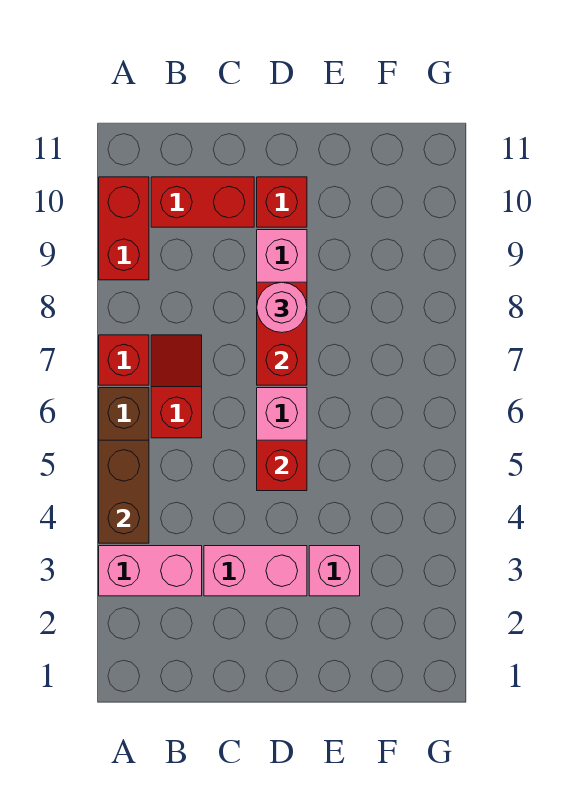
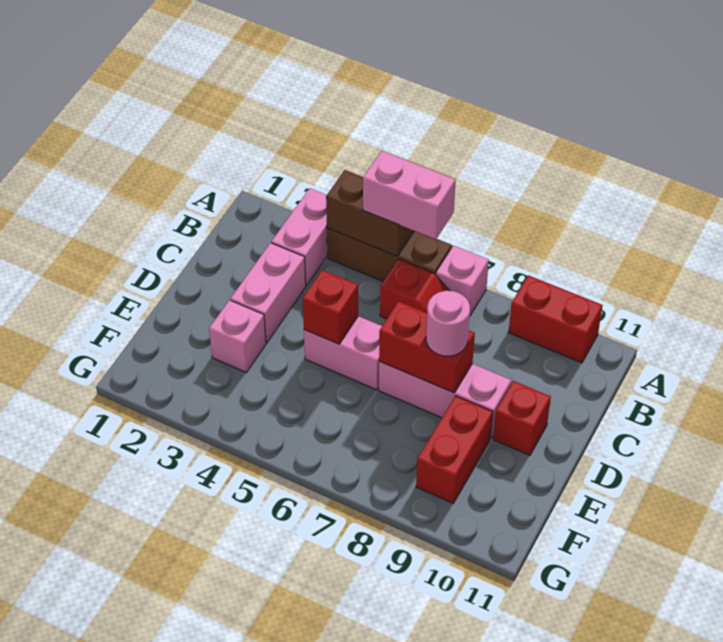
none -> pink brick A5:A6 level 3
red brick A7 level 1 -> pink brick A7 level 1
red brick B10:C10 level 1 -> red brick E9:F9 level 1

